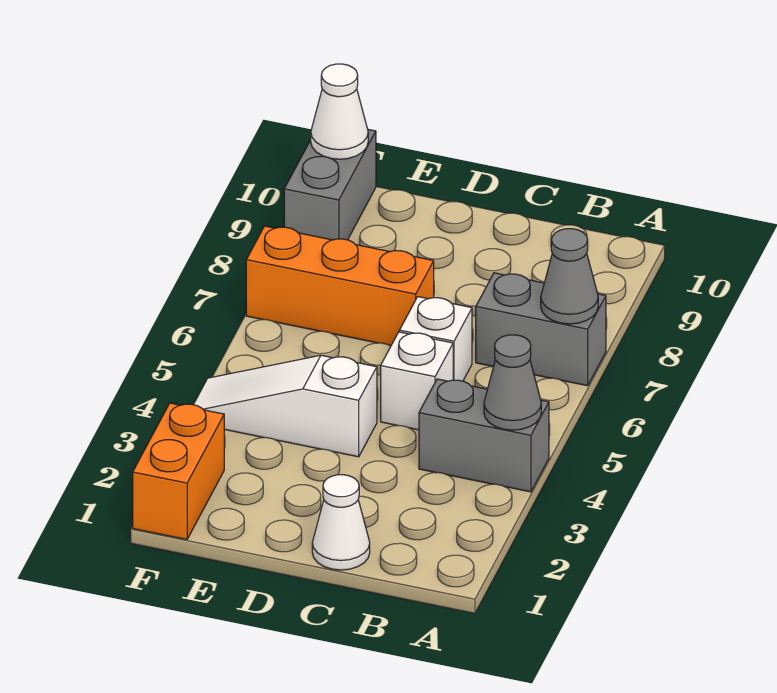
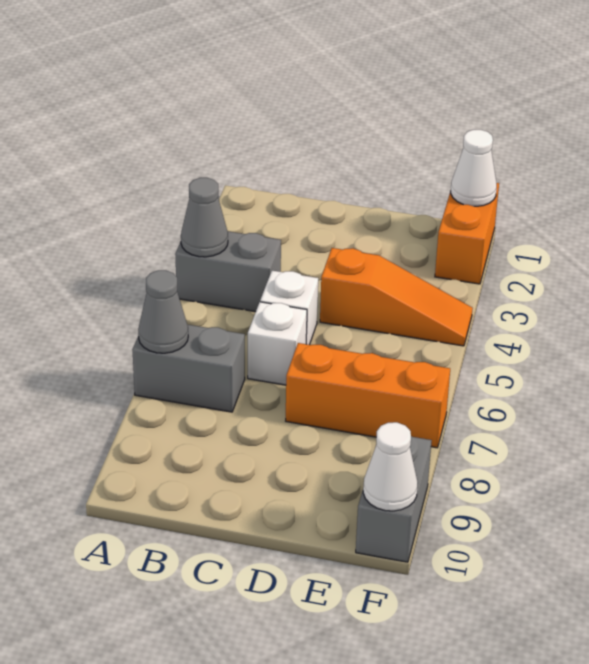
white cone C1 level 1 -> white cone F1 level 2
white slope D4:F4 level 1 top D -> orange slope D4:F4 level 1 top D

